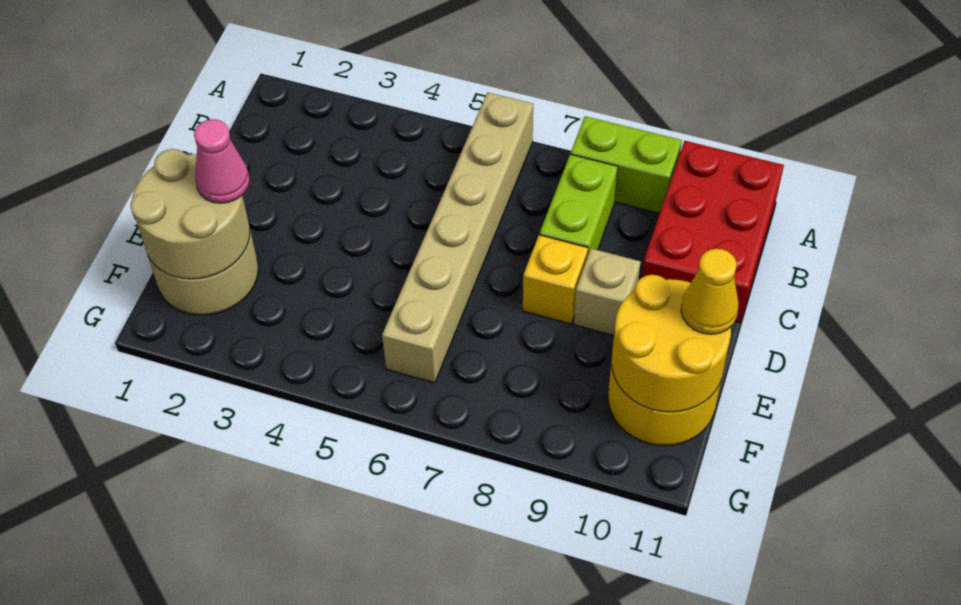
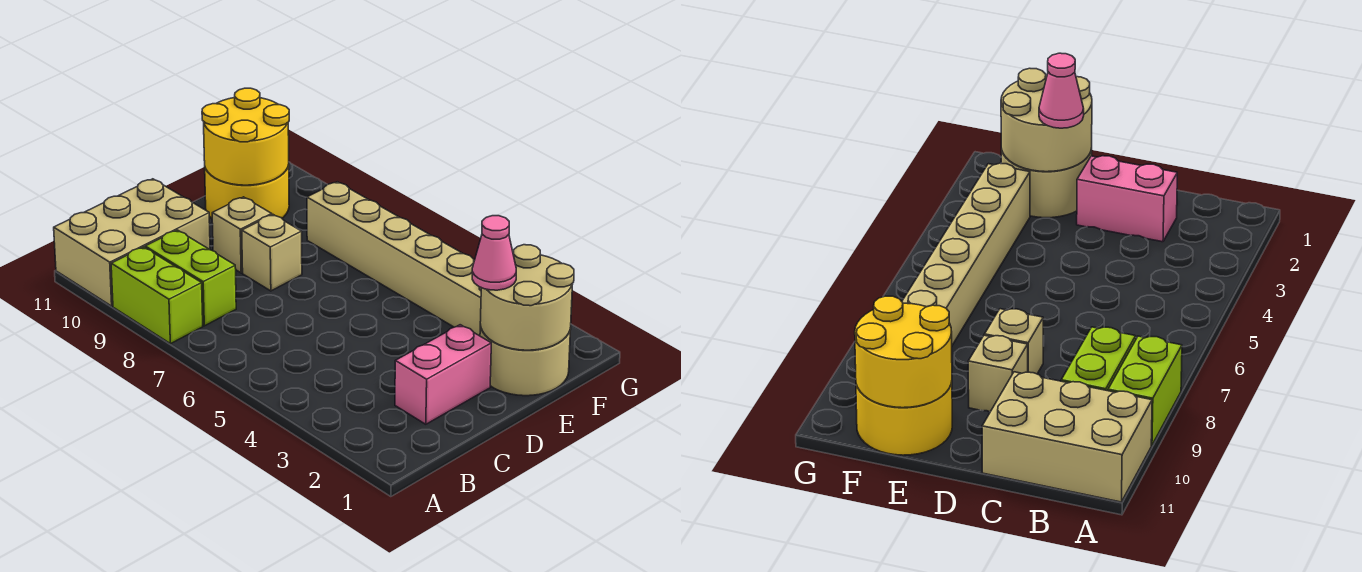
tan brick A6:F6 level 1 -> tan brick F3:F8 level 1
red brick A10:C11 level 1 -> tan brick A10:C11 level 1
lime brick B8:C8 level 1 -> lime brick B8:B9 level 1
none -> pink brick C2:D2 level 1
yellow brick D8 level 1 -> tan brick D8 level 1
yellow cone E11 level 3 -> none

